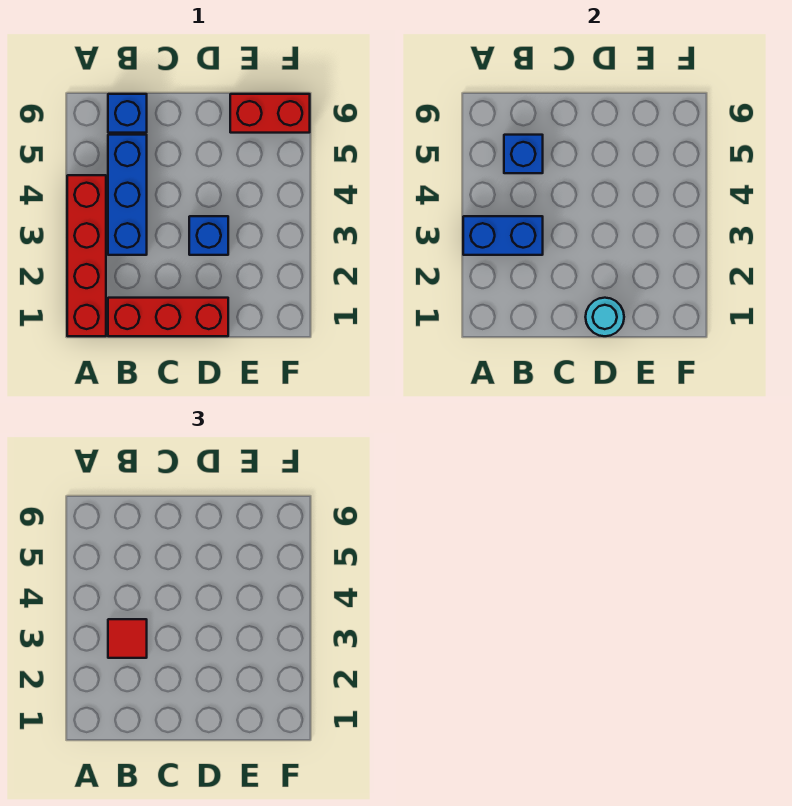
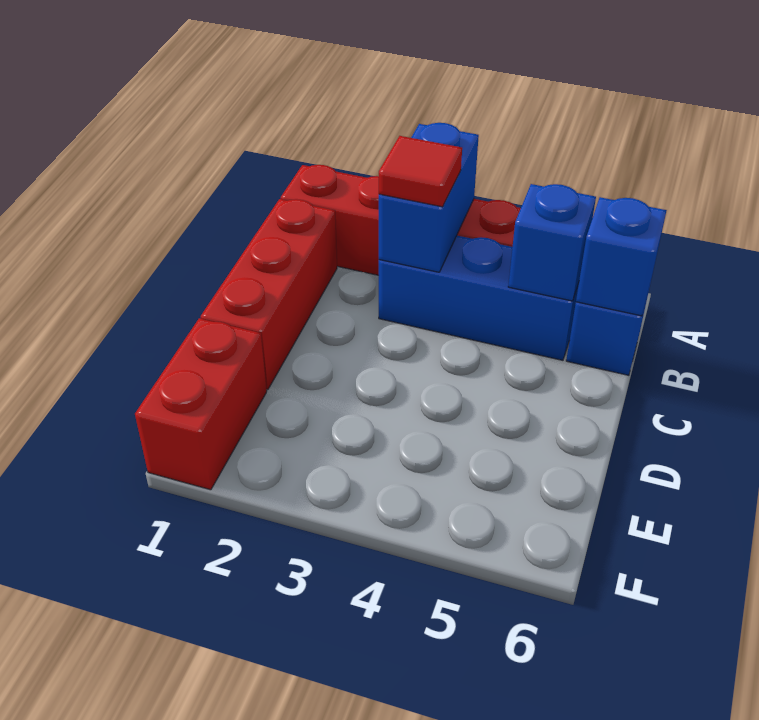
cyan round brick D1 level 2 -> none
blue brick D3 level 1 -> blue brick B6 level 2
red brick E6:F6 level 1 -> red brick E1:F1 level 1

